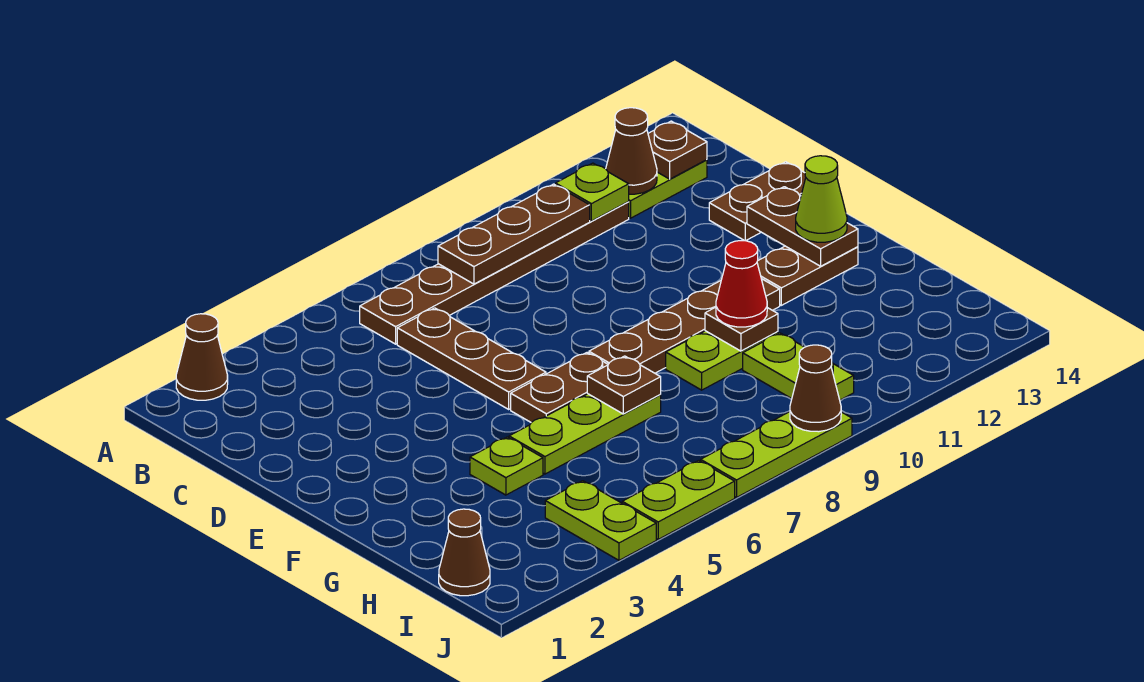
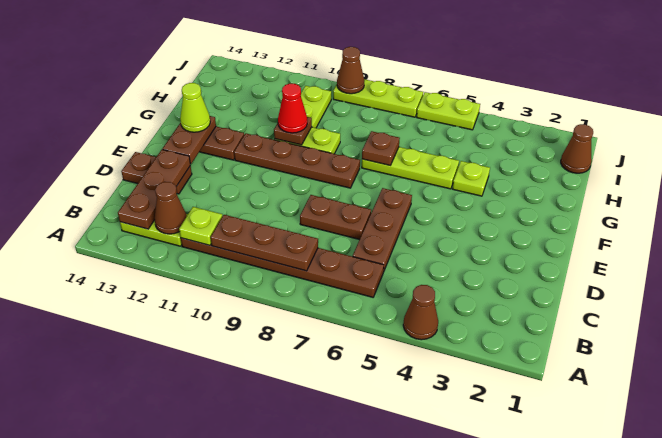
brown cone A2 level 1 -> brown cone A4 level 1
brown plate B13 level 2 -> brown plate B13:D13 level 2
brown plate F6:F7 level 1 -> brown plate D7:D8 level 1
lime plate I4:J4 level 1 -> none

